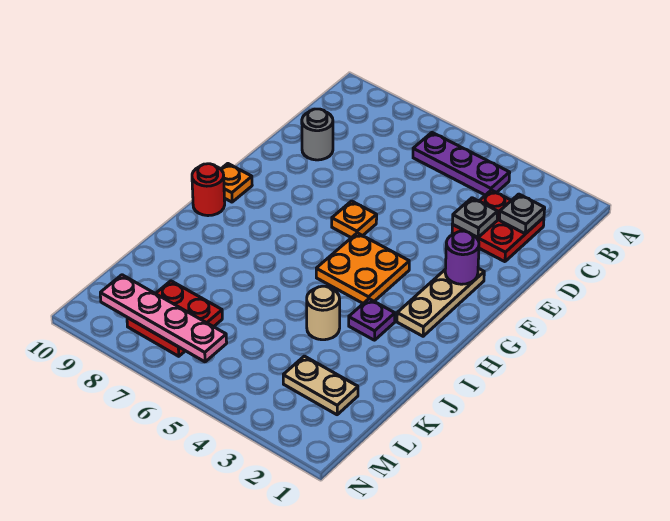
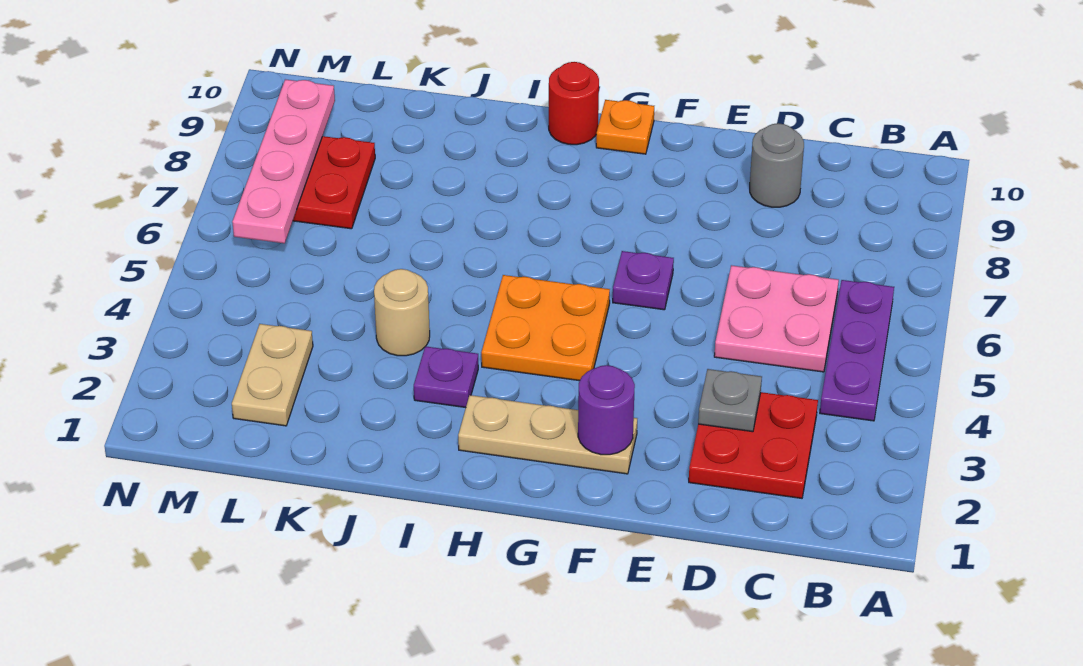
grey plate C2 level 2 -> none
none -> pink plate C5:D6 level 1
orange plate F6 level 1 -> purple plate F6 level 1

